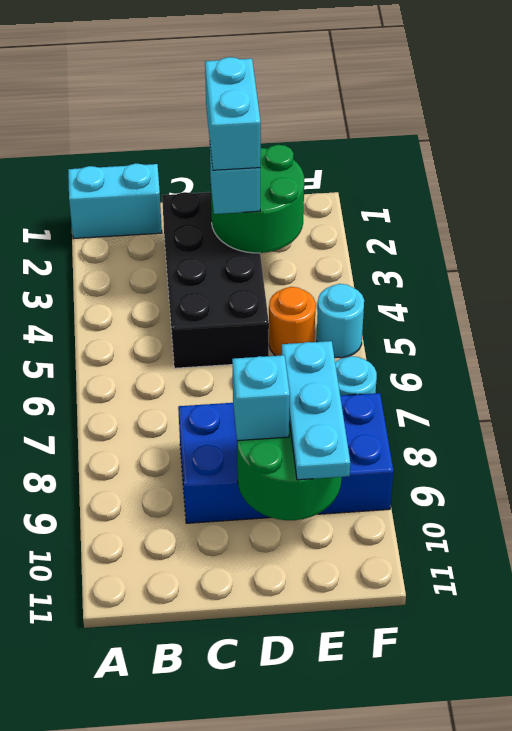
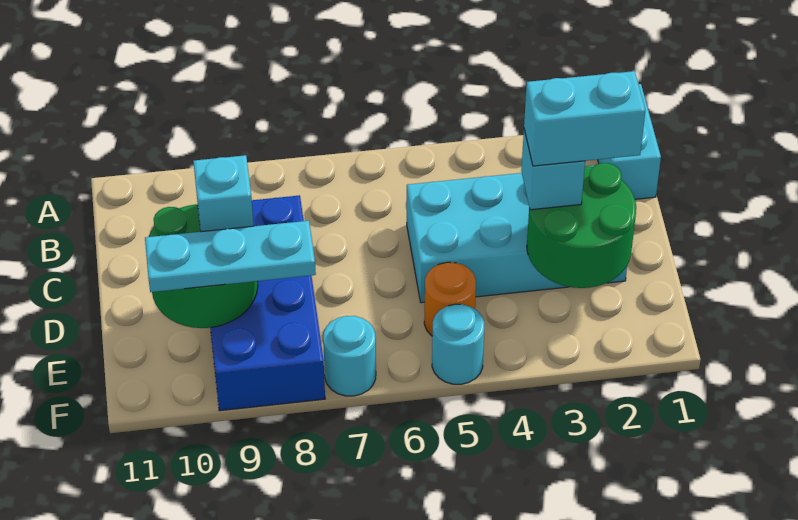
black brick C2:D5 level 1 -> cyan brick C2:D5 level 1

